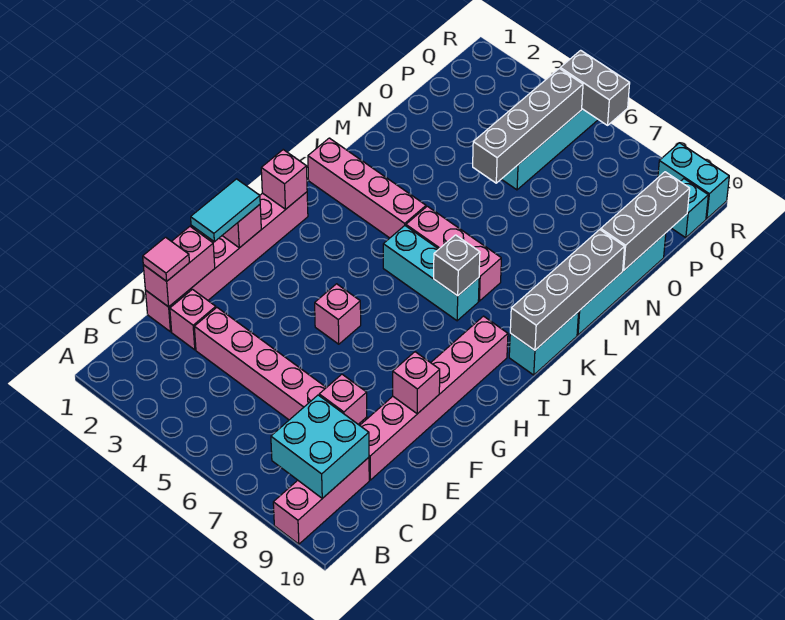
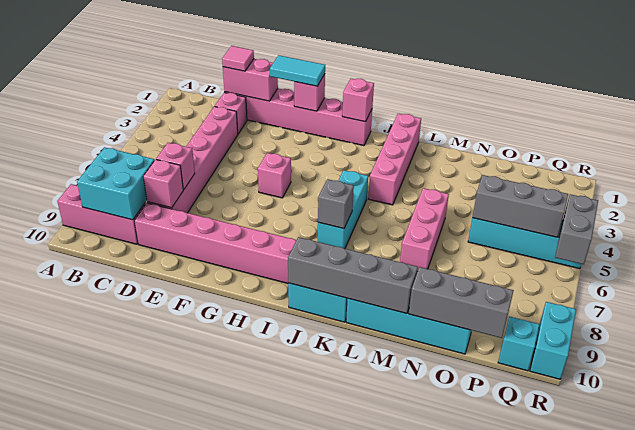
pink brick F9 level 2 -> pink brick D7 level 2
pink brick K5:K7 level 1 -> pink brick M5:M7 level 1
grey brick N5:Q5 level 2 -> grey brick O5:Q5 level 2

